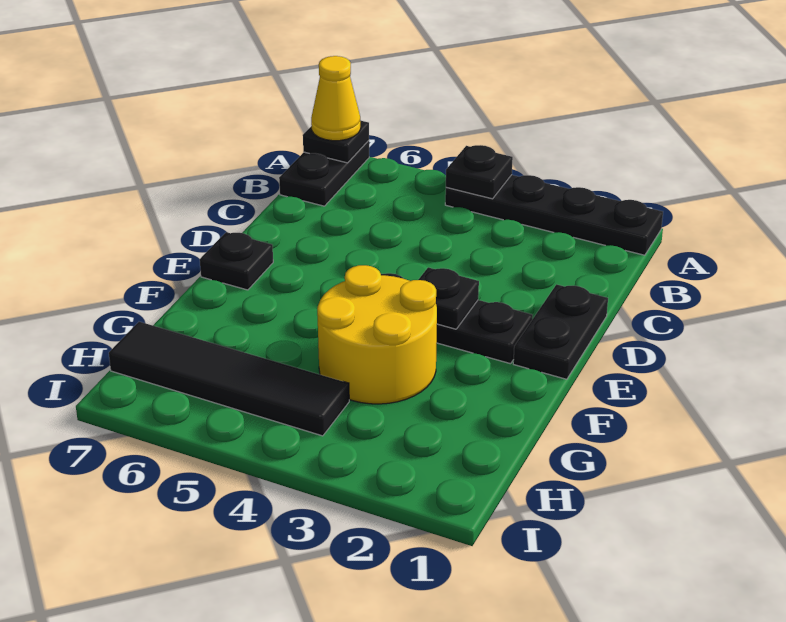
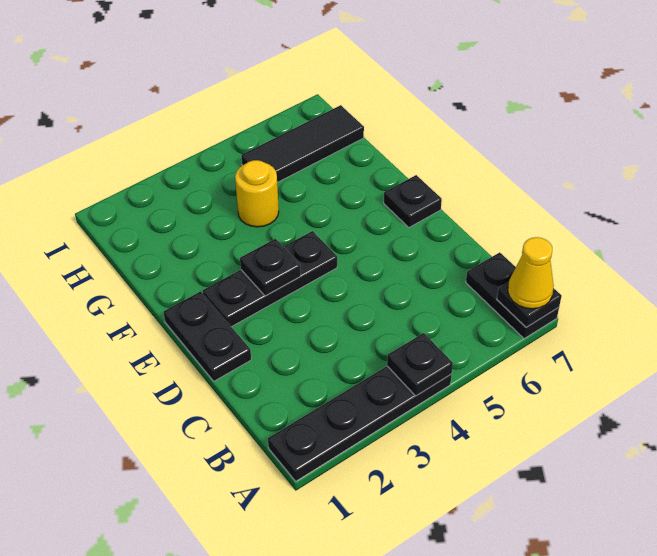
yellow round brick F3:G4 level 1 -> yellow round brick G4 level 1
black tile H4:H7 level 1 -> black tile H5:H7 level 1

